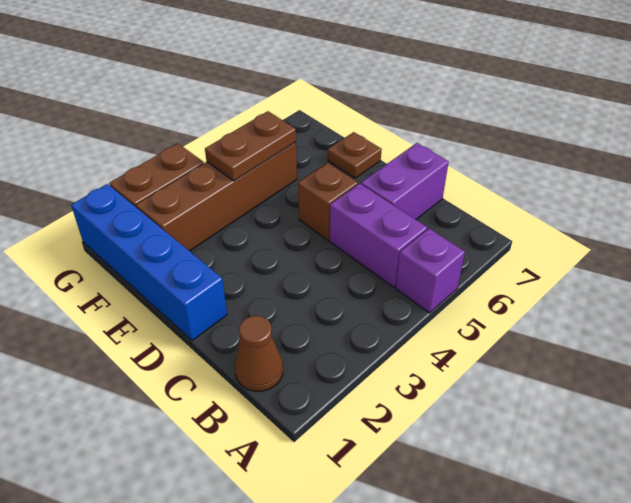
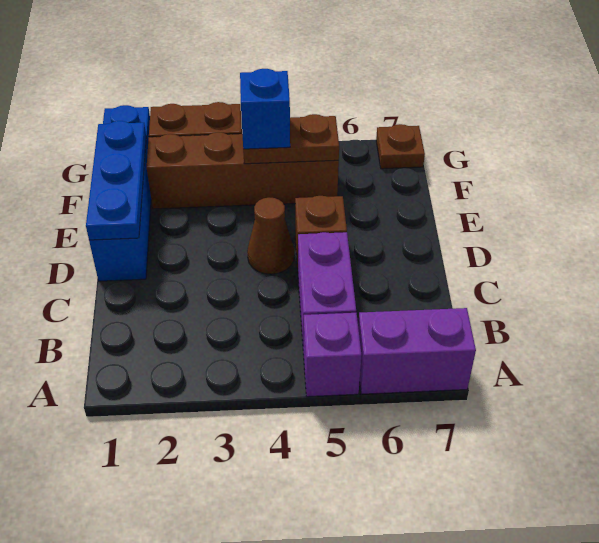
brown cone B1 level 1 -> brown cone D4 level 1
purple brick C6:C7 level 1 -> purple brick A6:A7 level 1
none -> blue plate D1:F1 level 2
brown plate E7 level 1 -> brown plate G7 level 1
none -> blue brick F4 level 3

